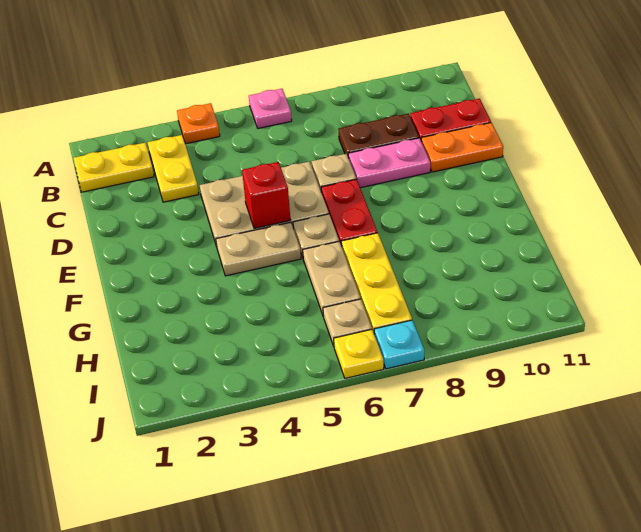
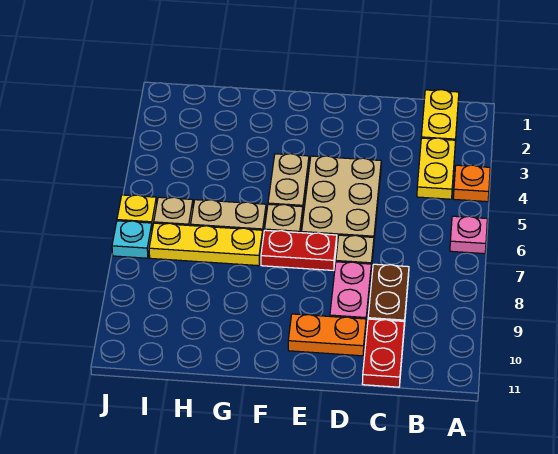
yellow plate B3:C3 level 1 -> yellow plate B3:B4 level 1
orange plate D10:D11 level 1 -> orange plate D10:E10 level 1
red brick E5 level 2 -> none

